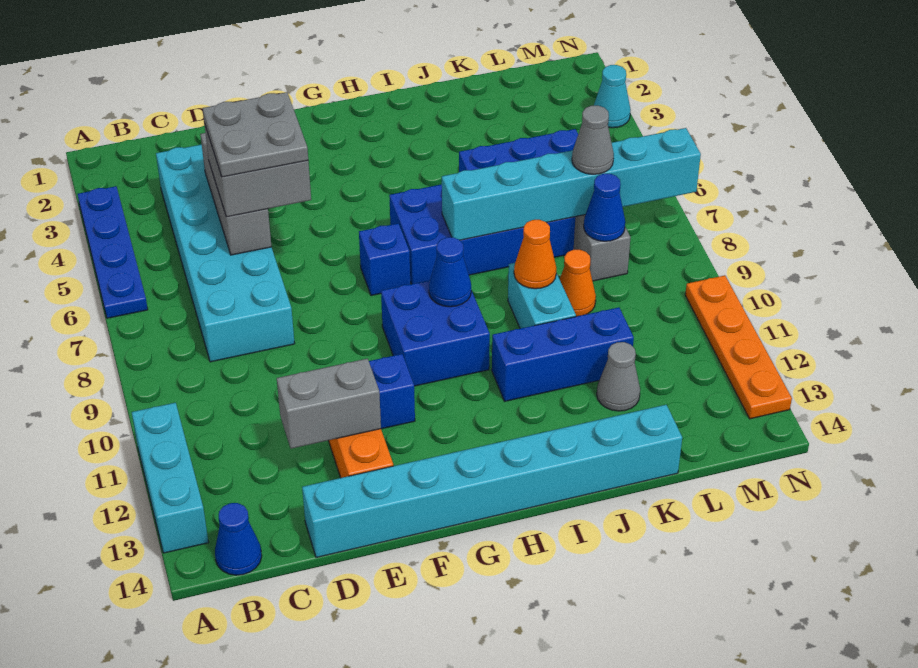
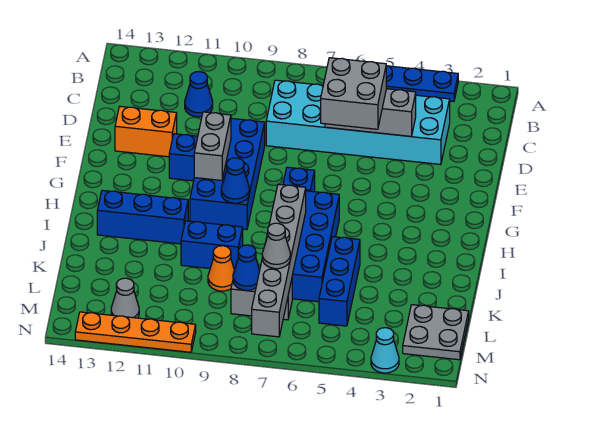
cyan brick A11:A13 level 1 -> none
blue cone B14 level 1 -> blue cone C11 level 1
grey plate D5:E6 level 4 -> grey plate L1:M2 level 1
grey brick D12:E12 level 2 -> grey brick F10:G10 level 2
cyan brick D14:K14 level 1 -> none
blue brick G9:H10 level 1 -> blue brick E9:H10 level 1
cyan brick I7:N7 level 2 -> grey brick I7:N7 level 2
blue brick I11:K11 level 1 -> blue brick I11:I13 level 1
cyan brick J9:J10 level 1 -> blue brick J9:J10 level 1
orange cone J9 level 2 -> none
grey cone K12 level 1 -> grey cone M12 level 1

